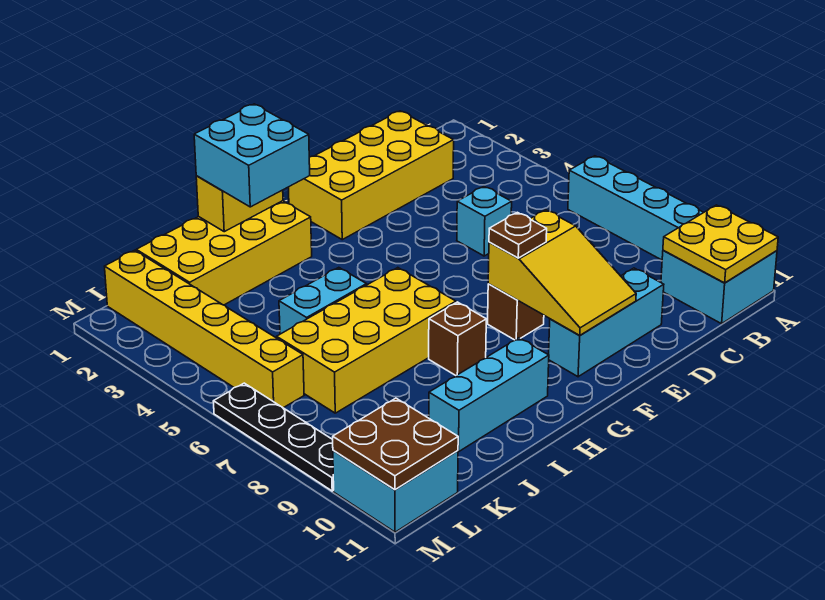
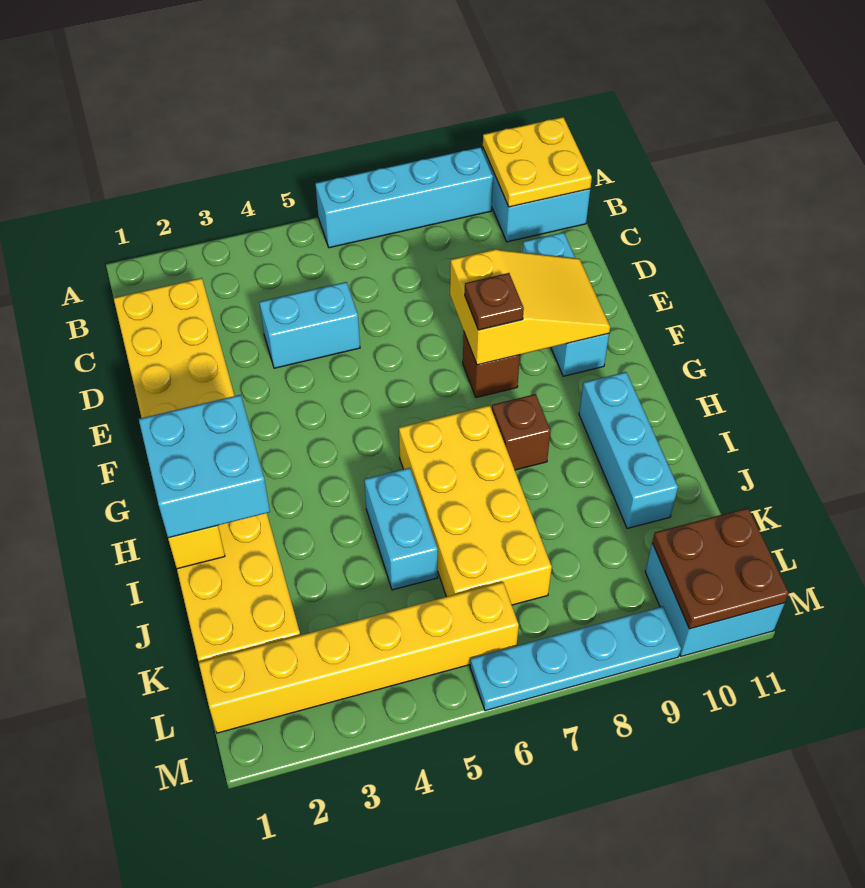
cyan brick D5 level 1 -> cyan brick D4:D5 level 1
black plate M6:M9 level 1 -> cyan plate M6:M9 level 1

